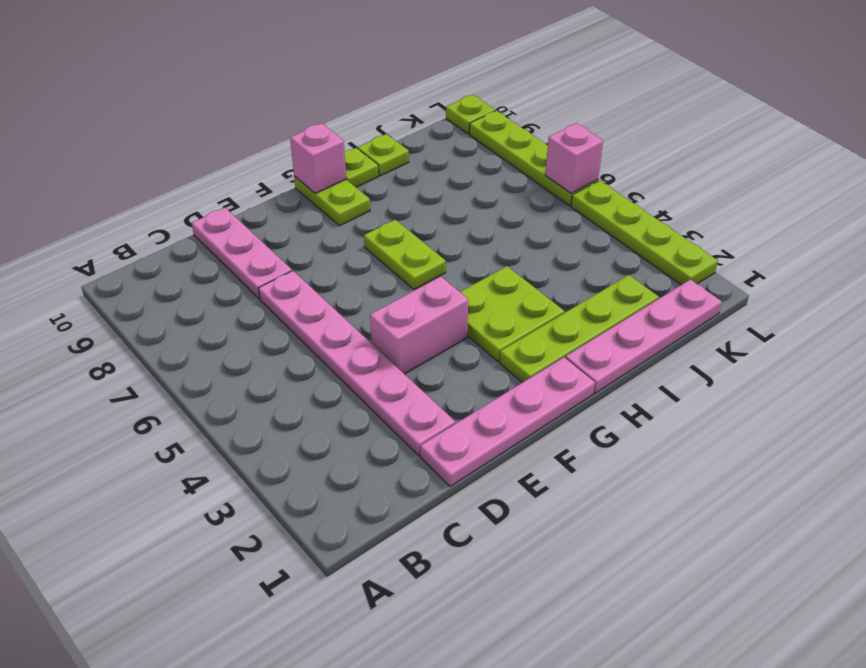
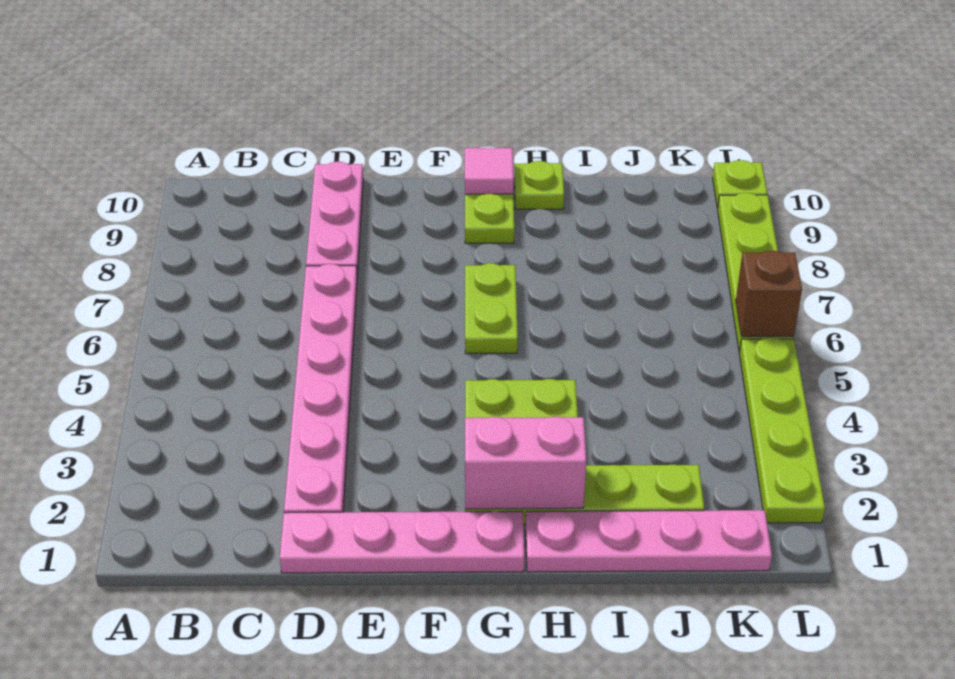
pink brick E4:F4 level 1 -> pink brick G2:H2 level 2
pink brick G10 level 2 -> pink tile G10 level 2
lime plate I10 level 1 -> none
pink brick L6 level 2 -> brown brick L6 level 2

